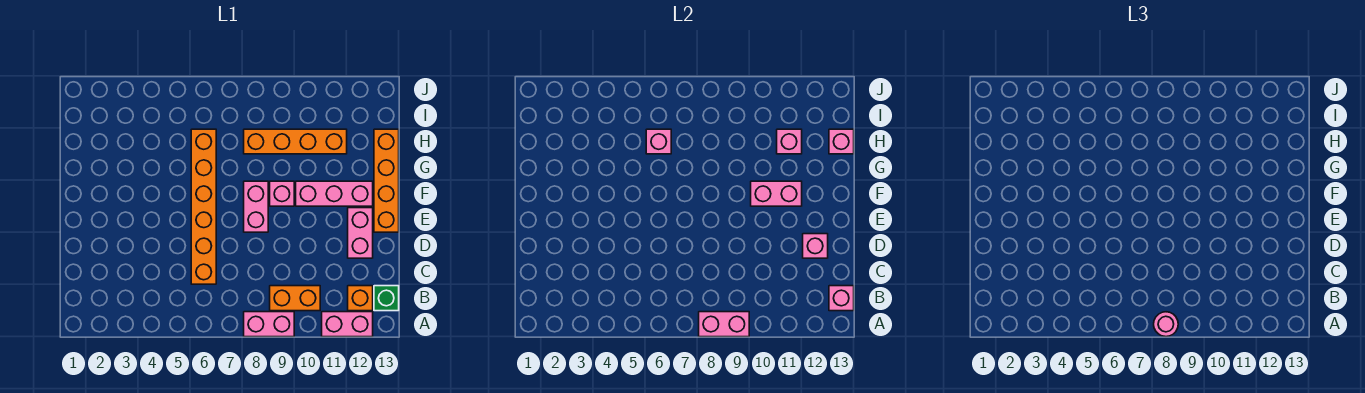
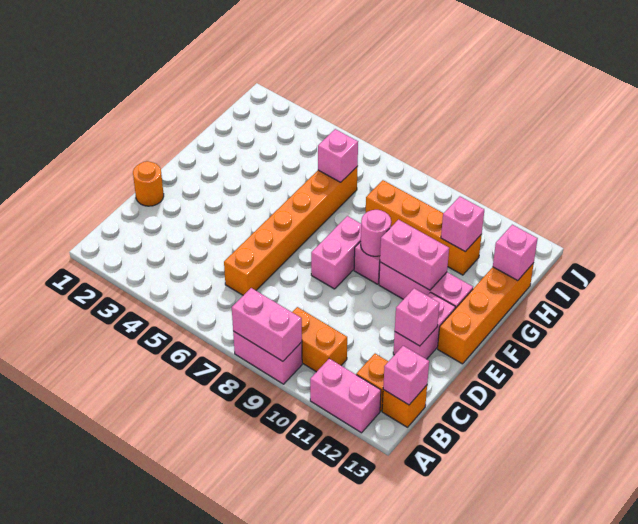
pink round brick A8 level 3 -> pink round brick F9 level 2
green brick B13 level 1 -> orange brick B13 level 1
none -> orange round brick D1 level 1

